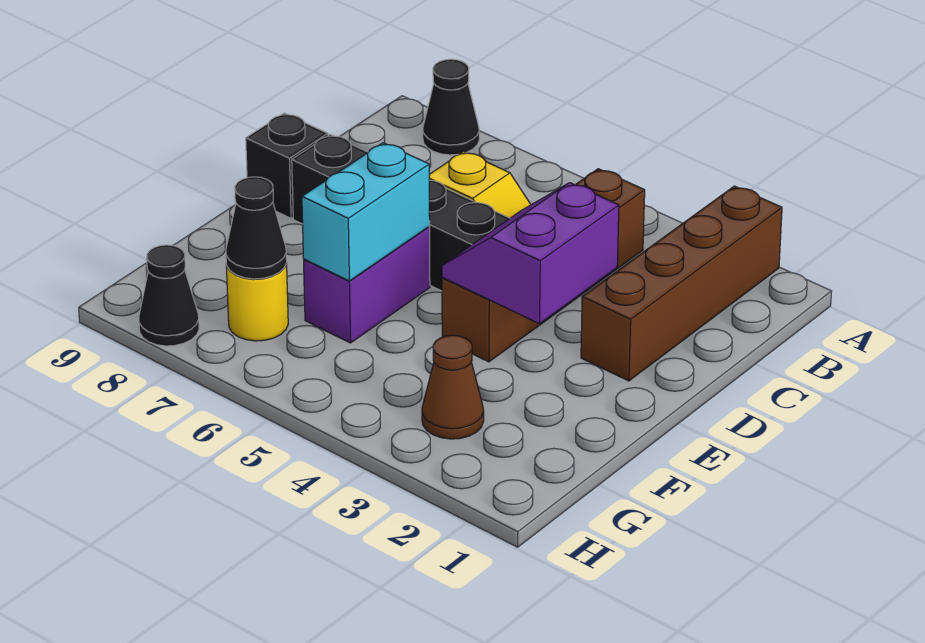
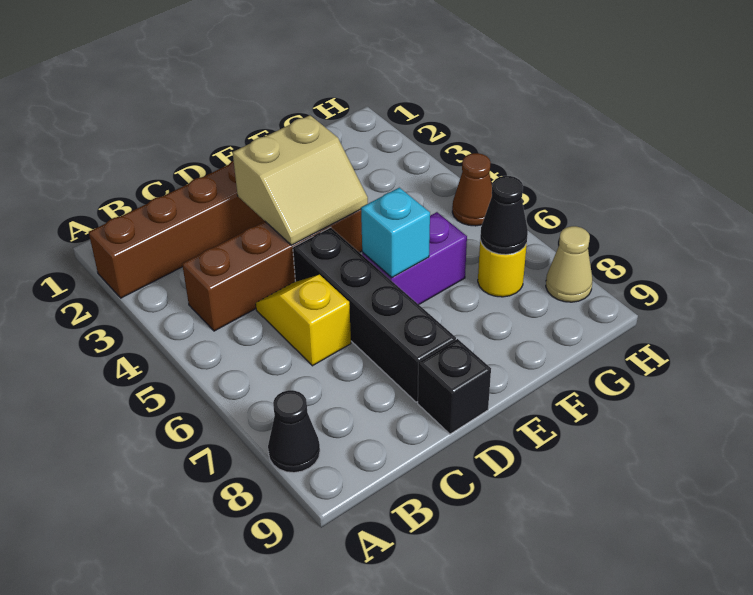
purple slope D3:E4 level 2 top 3 -> tan slope D3:E4 level 2 top 3
cyan brick E6:F6 level 2 -> cyan brick E6 level 2
brown cone G3 level 1 -> brown cone H5 level 1
black cone H8 level 1 -> tan cone H8 level 1

